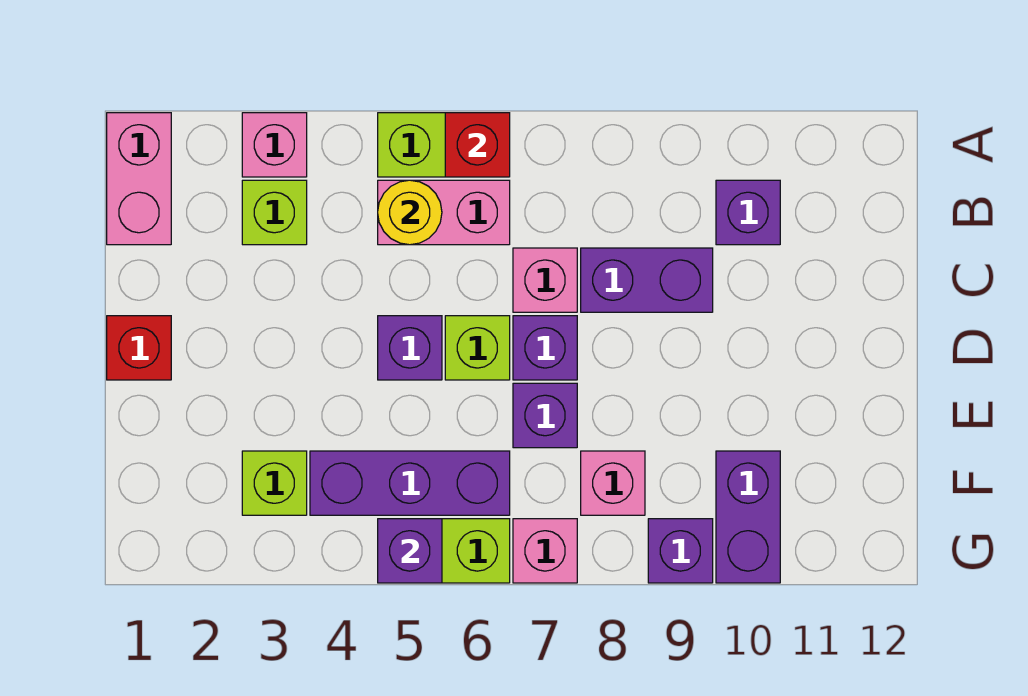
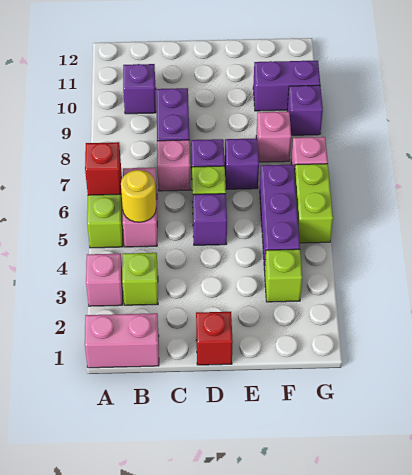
purple brick G5 level 2 -> none

